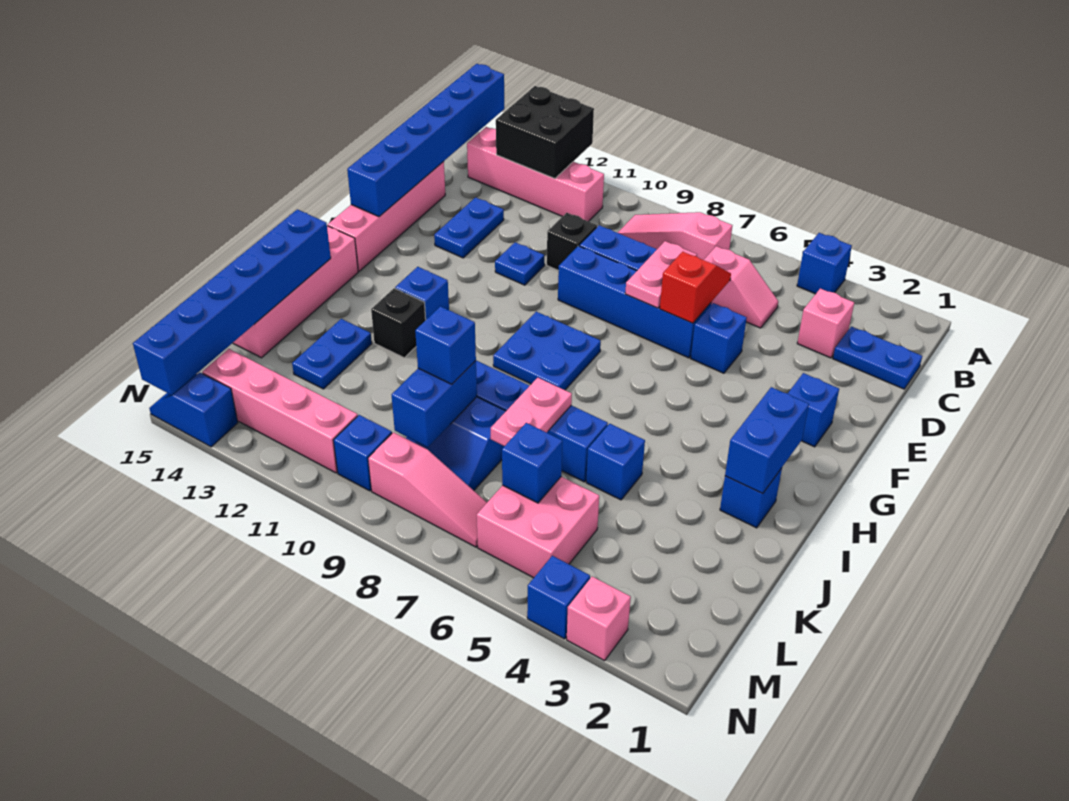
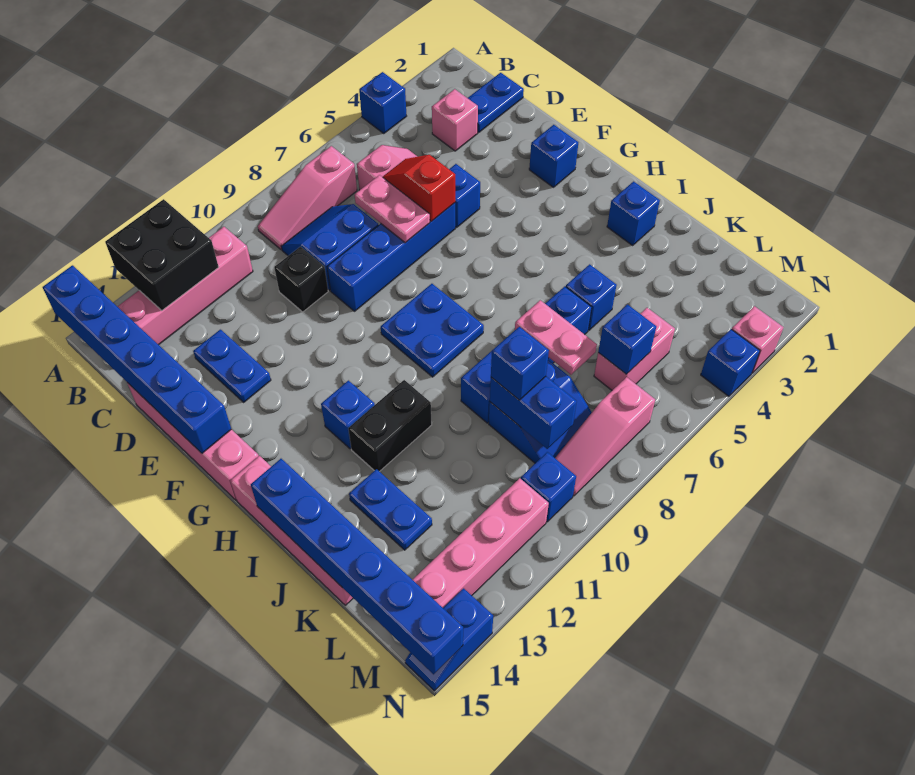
blue plate E11 level 1 -> none
blue brick H2:I2 level 2 -> none
black brick I12 level 1 -> black brick I11:I12 level 1
pink brick L5:M6 level 1 -> pink brick L5:L6 level 1
pink slope M7:M9 level 1 top 9 -> pink slope M7:M9 level 1 top 7

